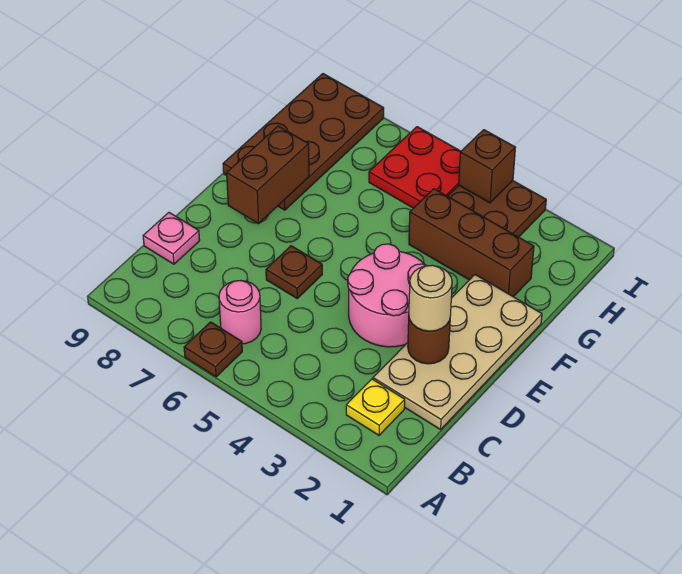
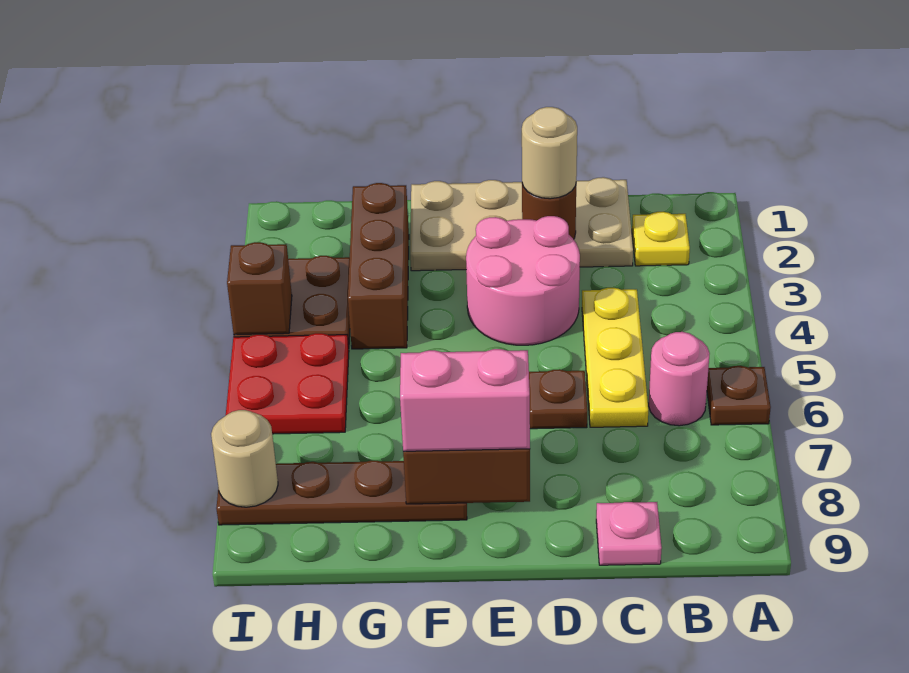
none -> yellow plate C4:C6 level 1
none -> pink brick E8:F8 level 3
brown plate F8:I9 level 1 -> brown plate F8:I8 level 1
none -> tan round brick I8 level 2

